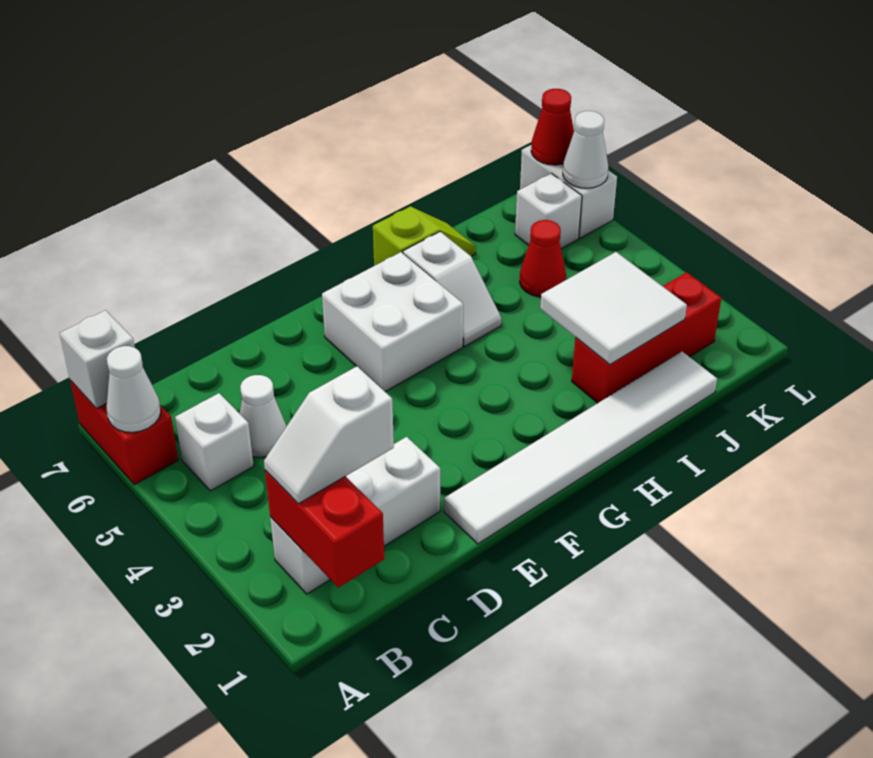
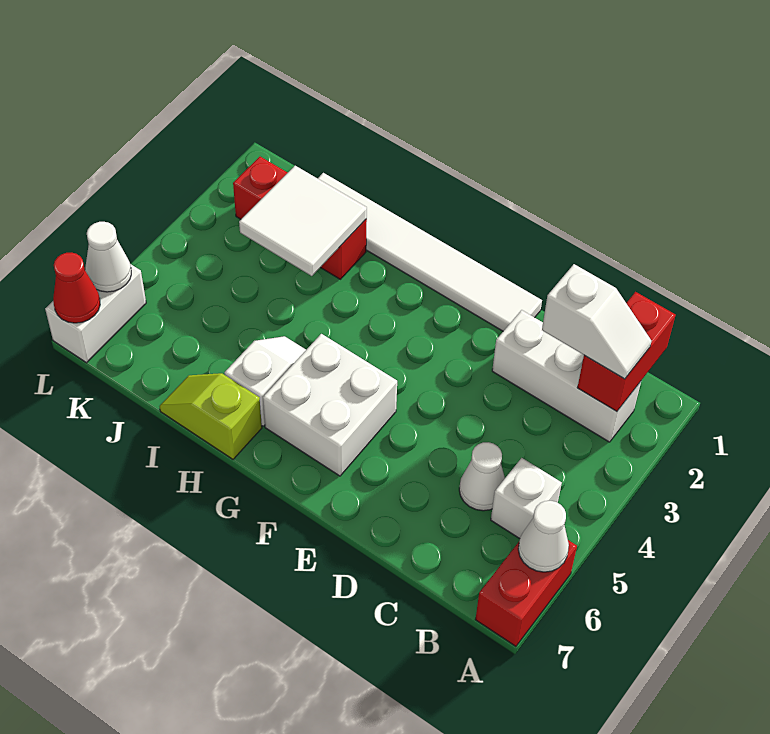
white brick A7 level 2 -> none
red cone J5 level 1 -> none
white brick K6 level 1 -> none

